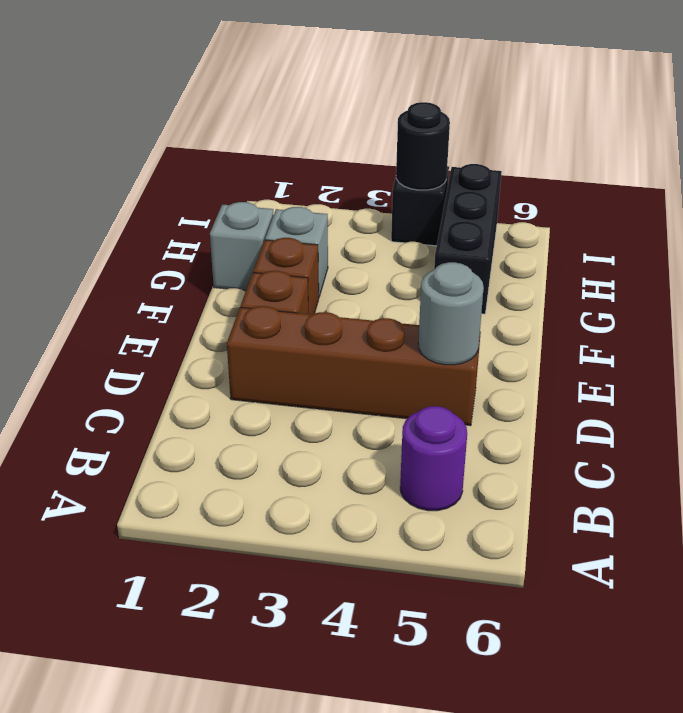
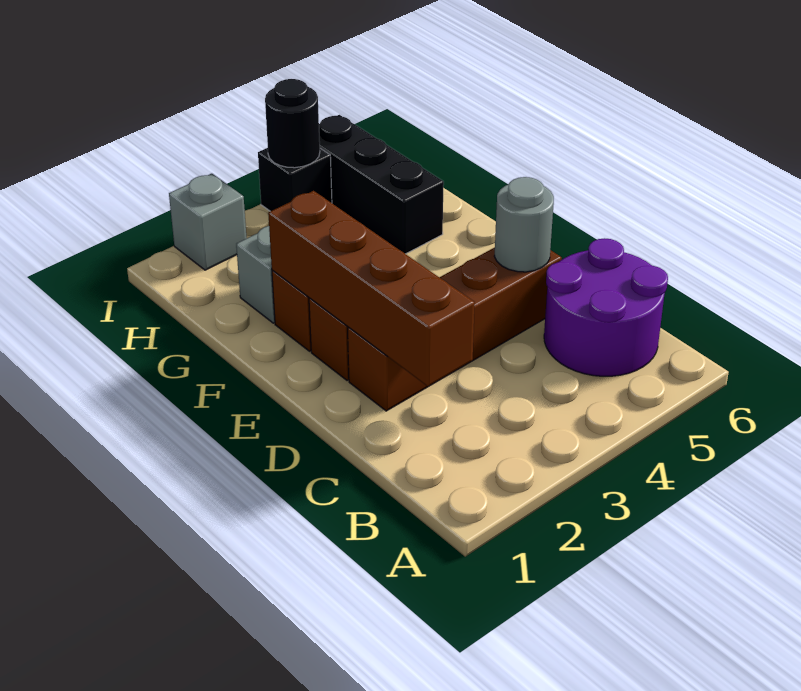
purple round brick B5 level 1 -> purple round brick B5:C6 level 1
none -> brown brick C2:F2 level 2
grey brick G1 level 1 -> grey brick I2 level 1

